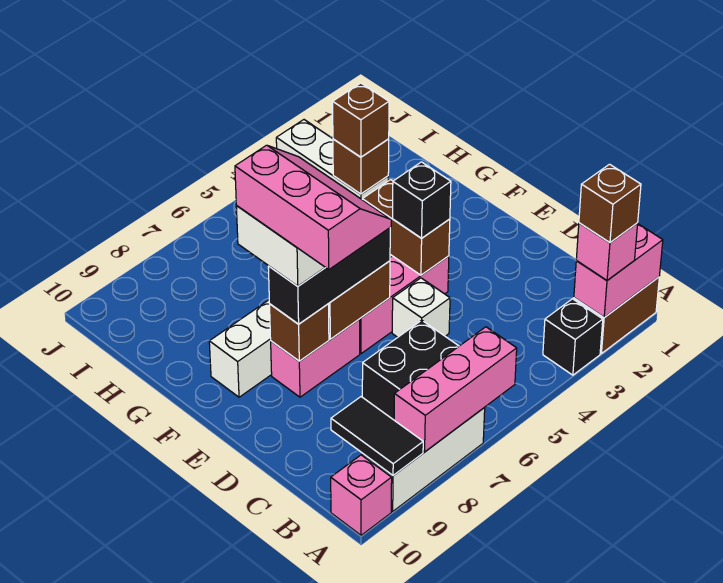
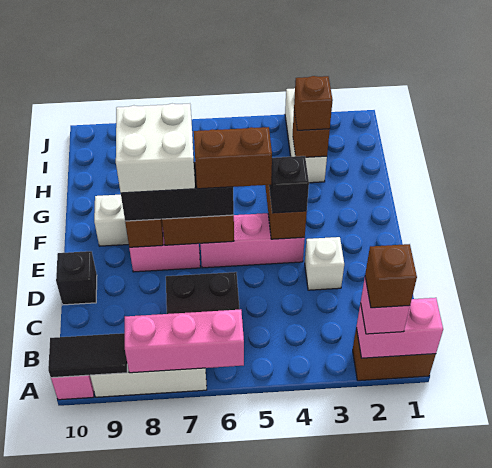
black brick A3 level 1 -> black brick D10 level 1
black tile A9:B9 level 2 -> black tile A9:A10 level 2
white brick D5 level 1 -> white brick D3 level 1
pink slope D7:F8 level 5 top 8 -> none
none -> brown brick E5:E6 level 4

